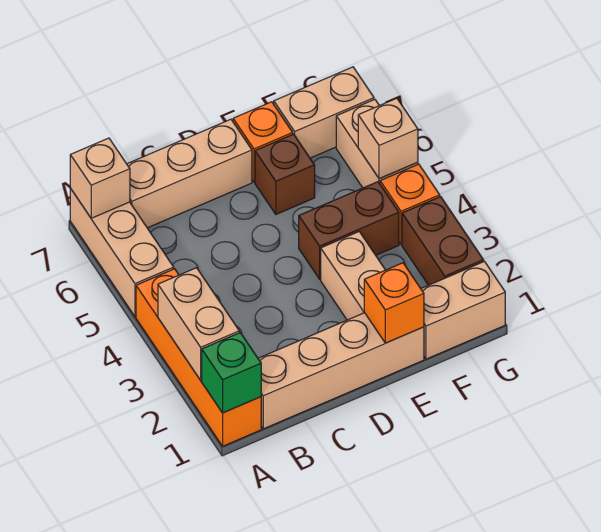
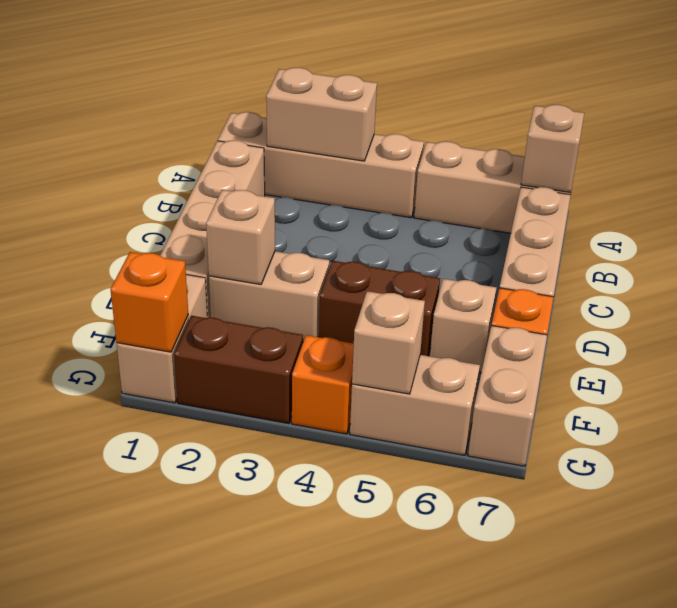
orange brick A1:A4 level 1 -> tan brick A1:A4 level 1
green brick A1 level 2 -> none
orange brick E1 level 2 -> orange brick G1 level 2
none -> tan brick E2 level 2
brown brick E4:F4 level 1 -> brown brick E4:E5 level 1
brown brick E6 level 1 -> tan brick E6 level 1

